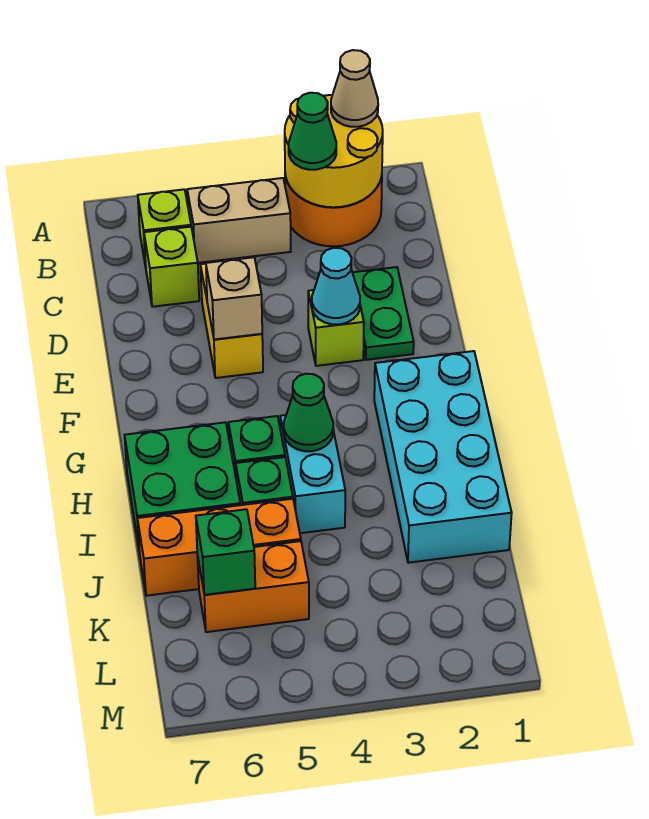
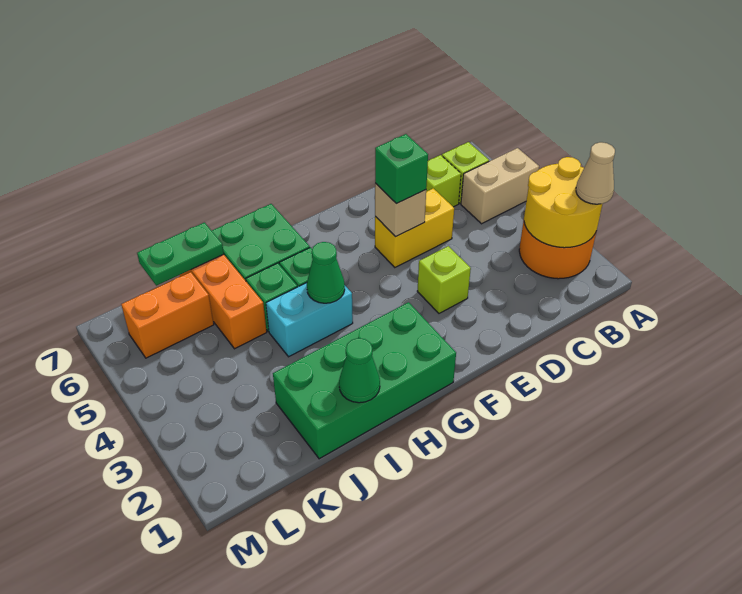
green cone B3 level 3 -> green cone I1 level 2
tan brick B4:B5 level 1 -> tan brick A5:B5 level 1
green plate D2:E2 level 1 -> green plate J7:K7 level 2
cyan cone E3 level 2 -> none
cyan brick G1:J2 level 1 -> green brick G1:J2 level 1
orange brick K5:K6 level 1 -> orange brick K6:L6 level 1
green brick K6 level 2 -> green brick E5 level 3

